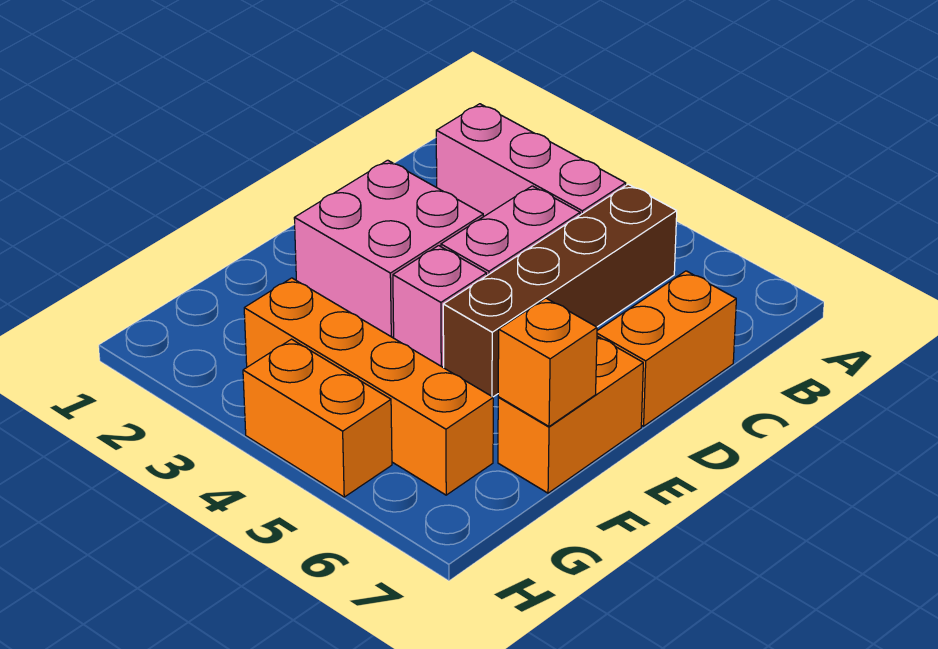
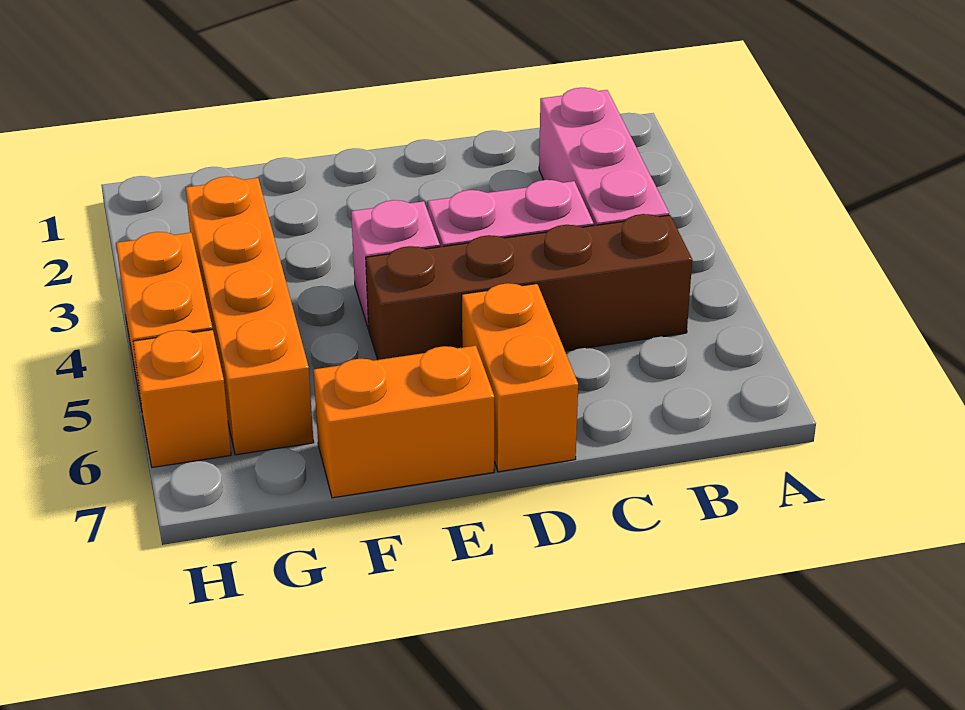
orange brick C7:D7 level 1 -> orange brick D6:D7 level 1
pink brick D2:E3 level 1 -> none
orange brick F7 level 2 -> orange brick H6 level 1

